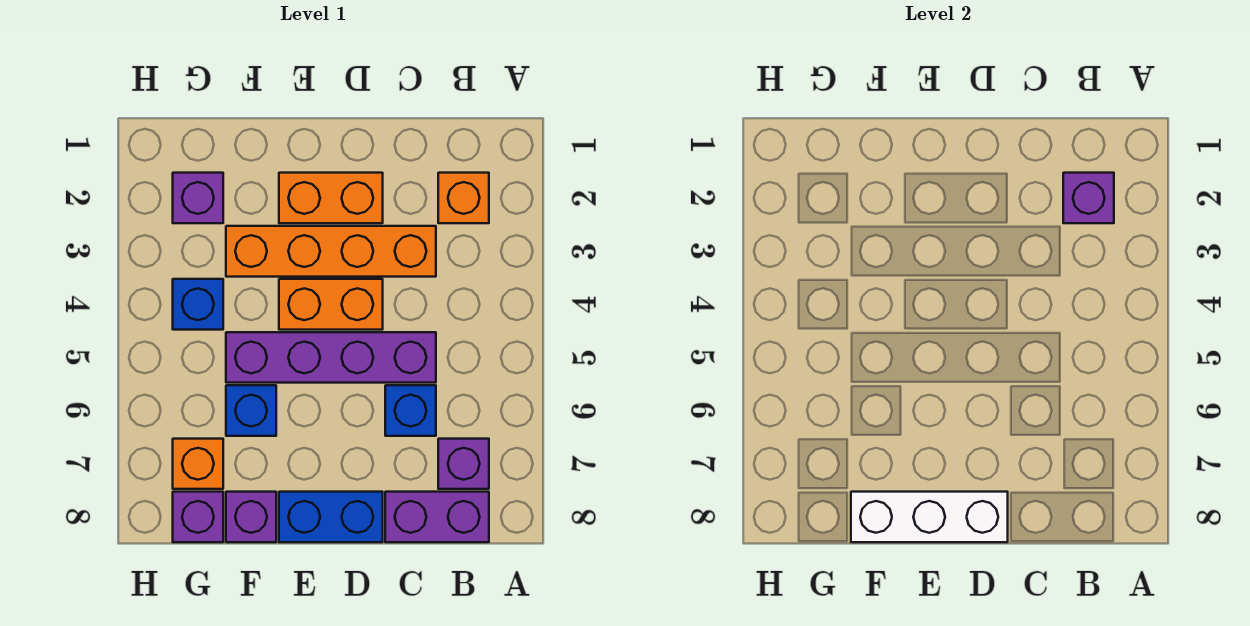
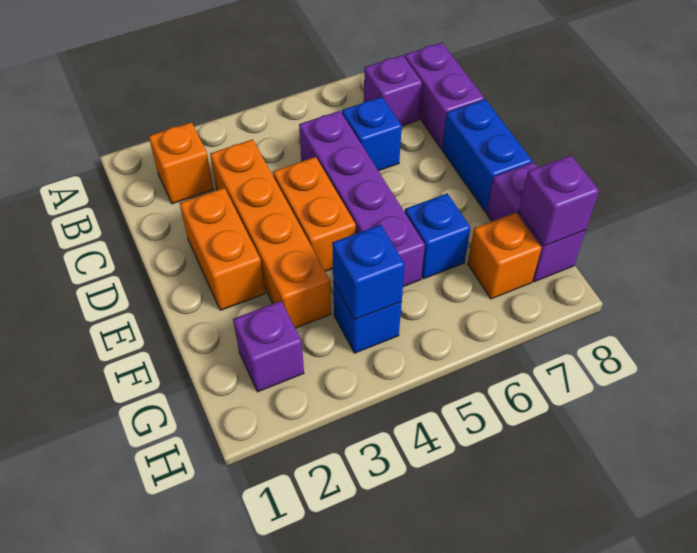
purple brick B2 level 2 -> purple brick G8 level 2
white brick D8:F8 level 2 -> none
none -> blue brick G4 level 2

